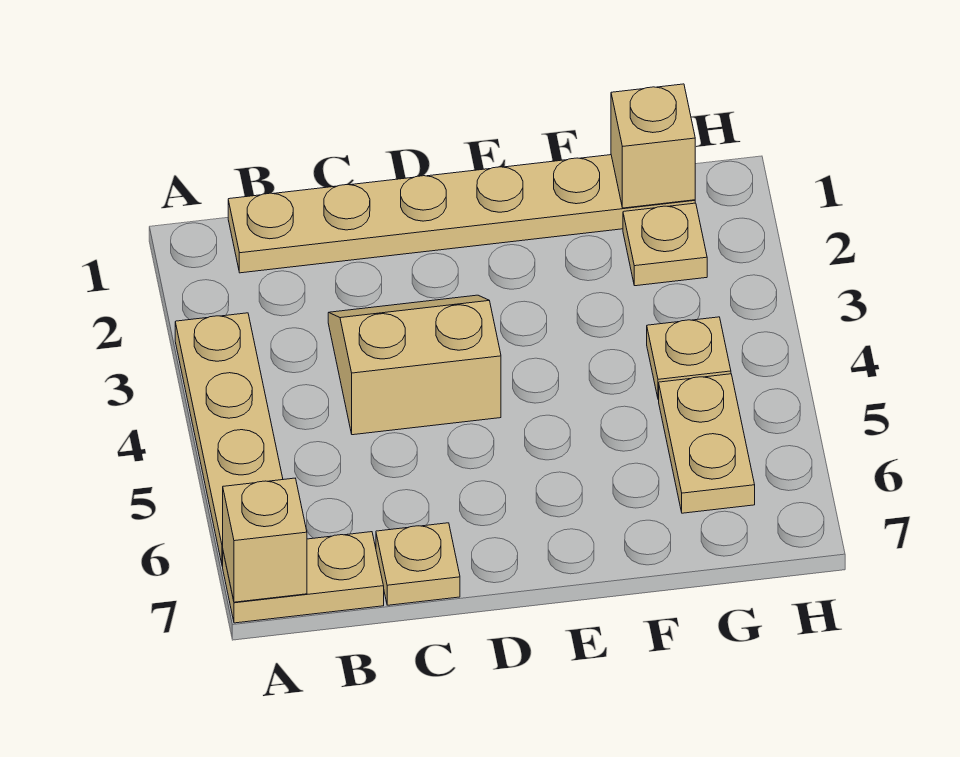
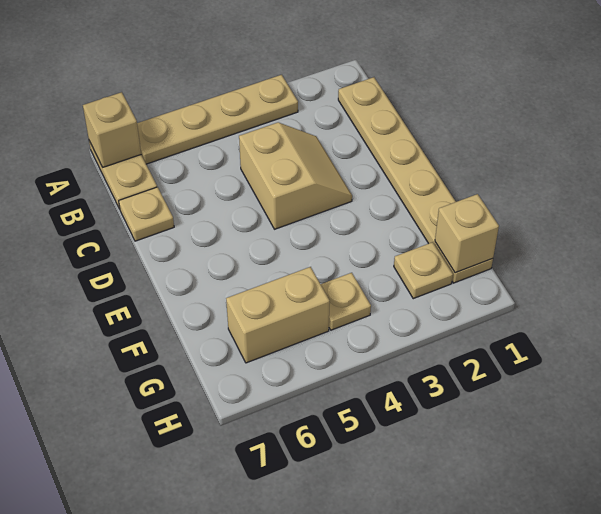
tan plate G5:G6 level 1 -> tan brick G5:G6 level 1

